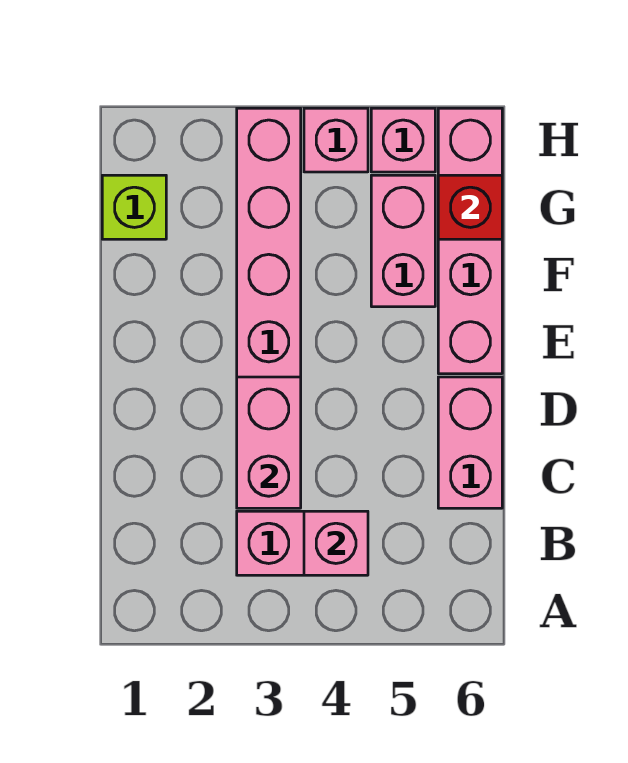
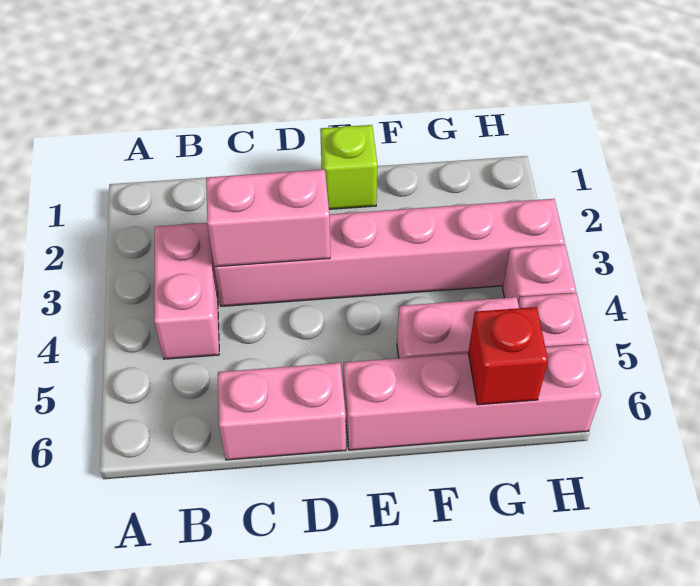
pink brick B4 level 2 -> none
lime brick G1 level 1 -> lime brick E1 level 1

